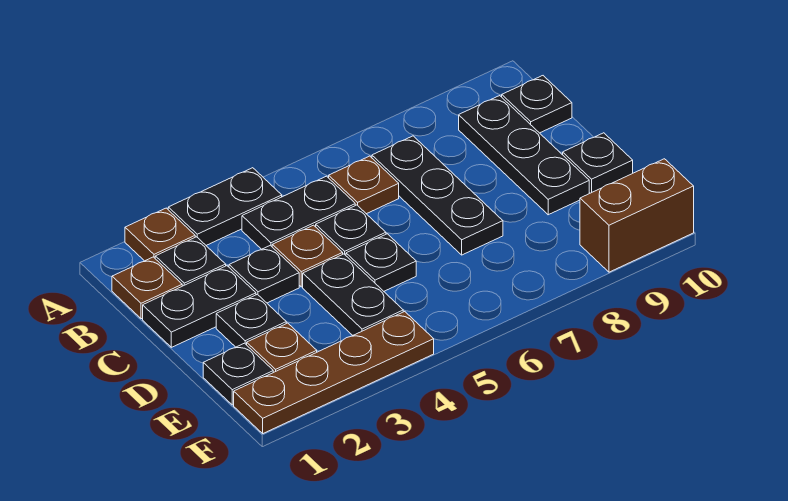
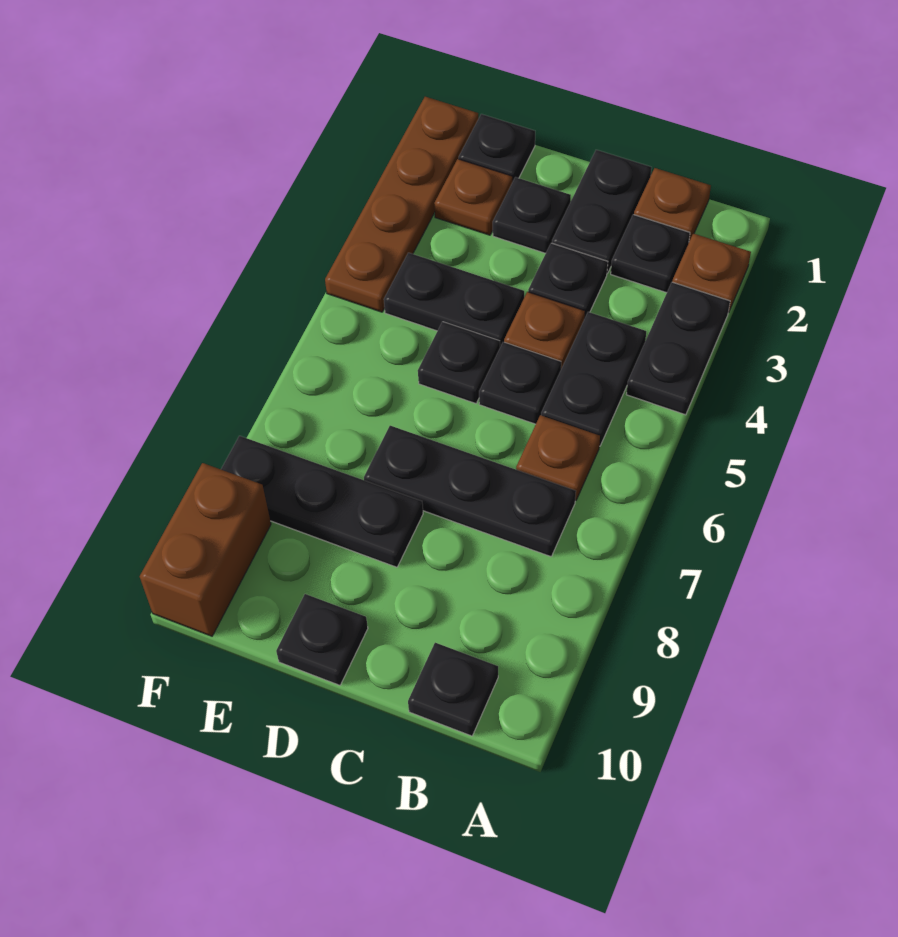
black plate B9:D9 level 1 -> black plate D8:F8 level 1

